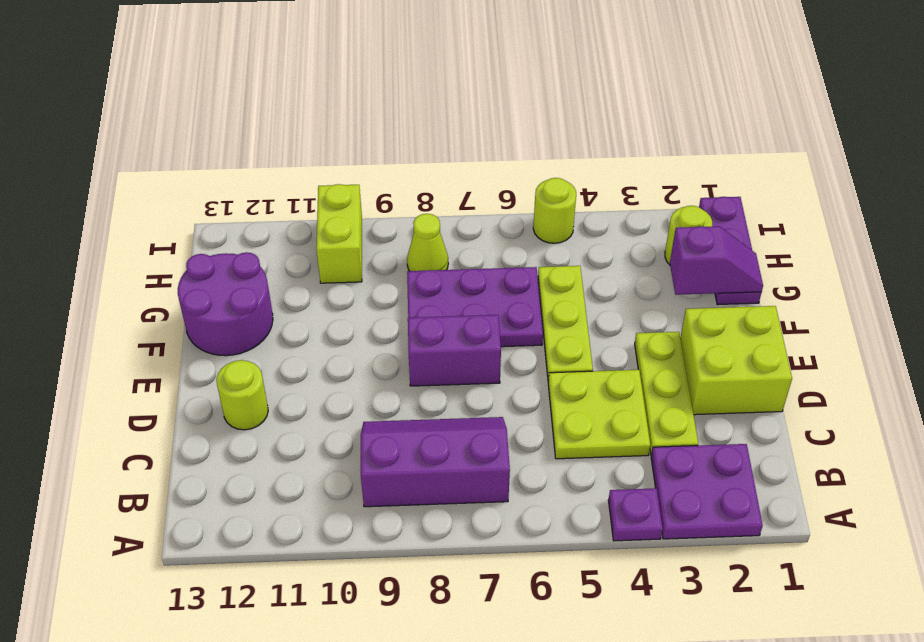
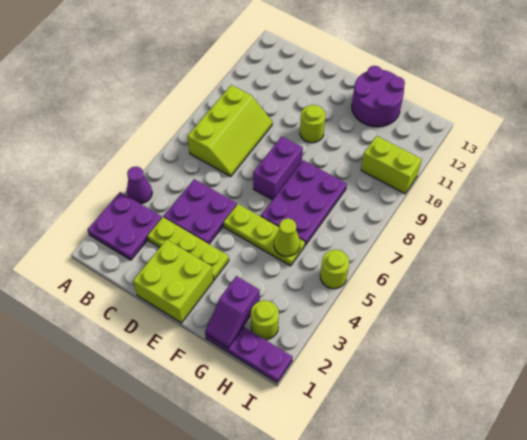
purple plate A4 level 1 -> purple cone A4 level 1
purple slope B7:C9 level 1 top B -> lime slope B7:C9 level 1 top B
lime plate C4:D5 level 1 -> purple plate C4:D5 level 1
lime round brick D12 level 1 -> lime round brick E10 level 1
lime cone H8 level 1 -> lime cone G5 level 2

